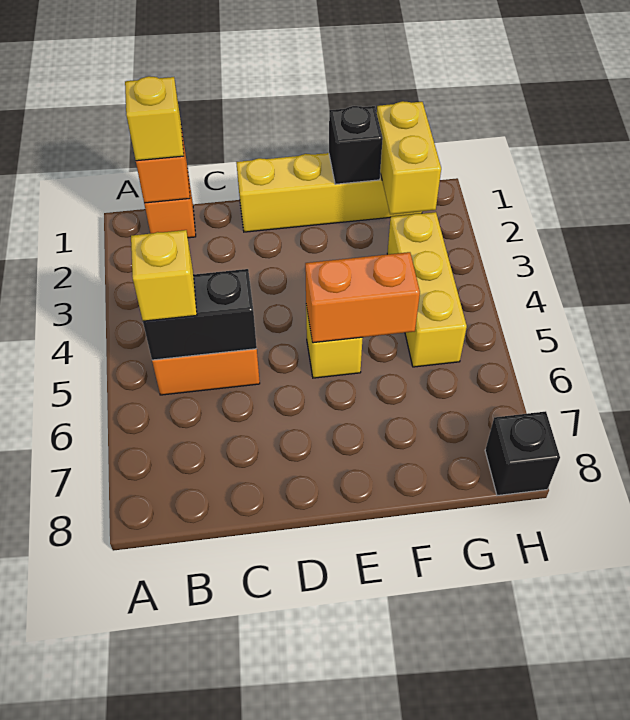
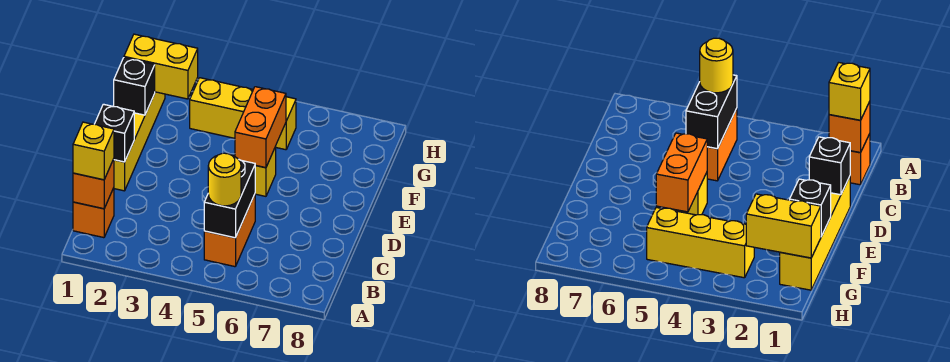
yellow brick B5 level 3 -> yellow round brick B5 level 3
black brick H8 level 1 -> black brick D1 level 2

